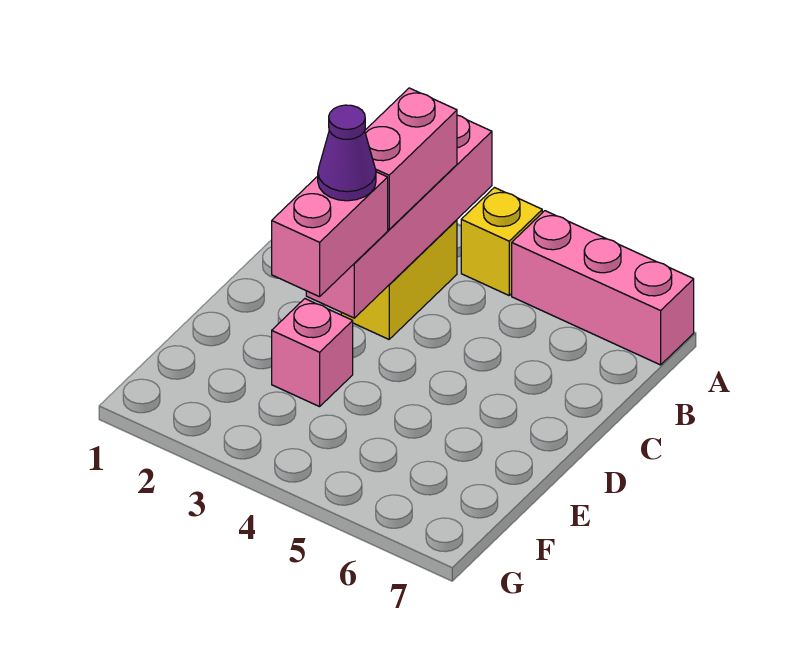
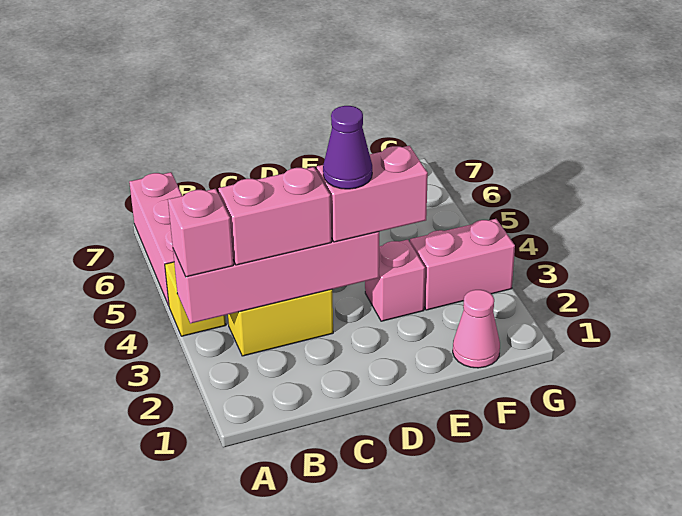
none -> pink brick A3 level 3
none -> pink cone F1 level 1
none -> pink brick F3:G3 level 1

